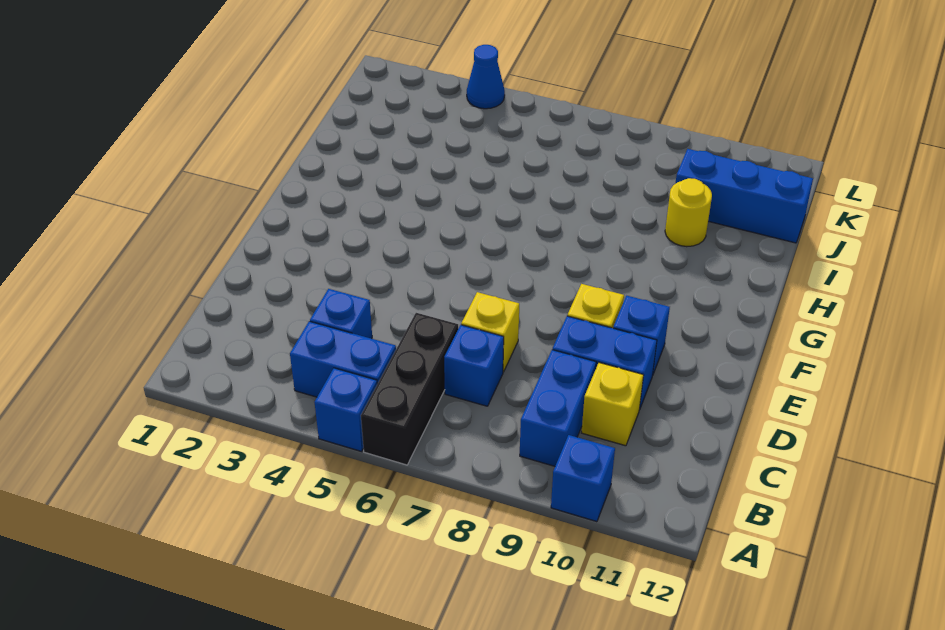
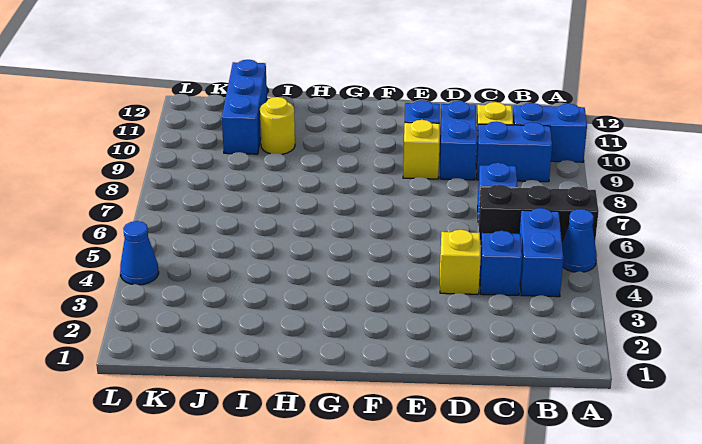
blue brick A5 level 1 -> blue cone A5 level 1
blue brick A10 level 1 -> blue brick A10:B10 level 1
yellow brick D7 level 1 -> yellow brick D4 level 1

